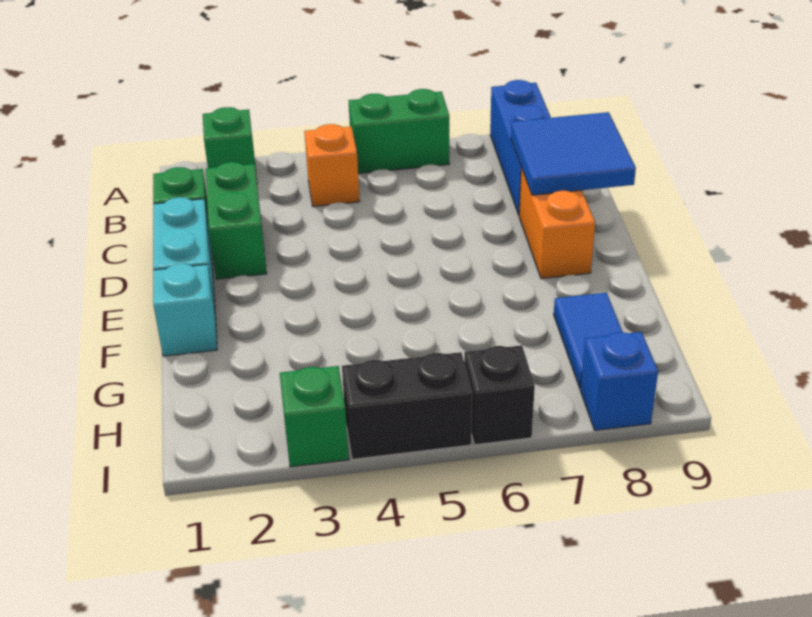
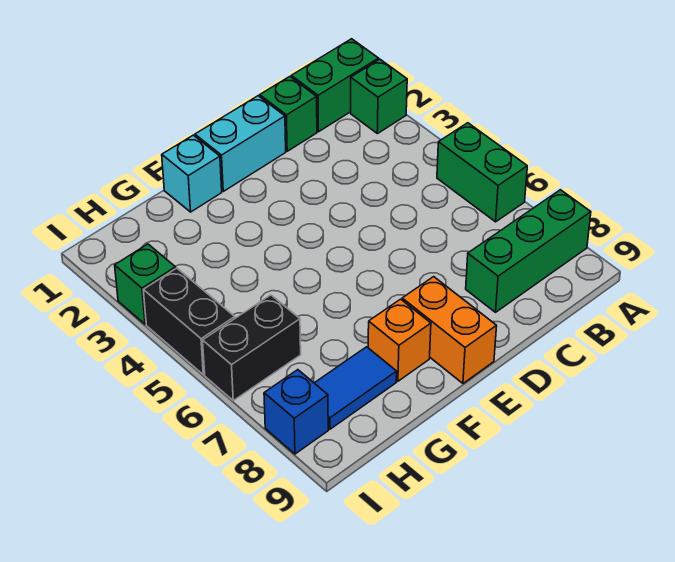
blue brick A8:C8 level 1 -> green brick A8:C8 level 1
orange brick B4 level 1 -> orange brick F8 level 1
green brick C2:D2 level 1 -> green brick A1:B1 level 1
blue tile C8:D9 level 2 -> none
orange brick D8:E8 level 1 -> orange brick E8:E9 level 1
black brick I6 level 1 -> black brick H6:I6 level 1

